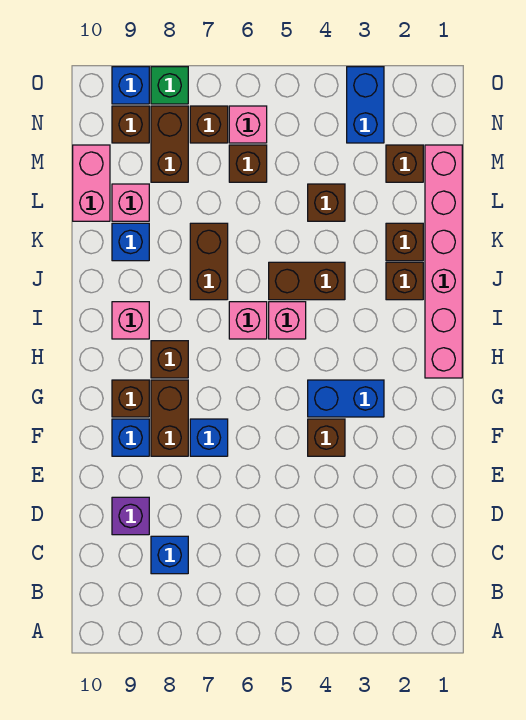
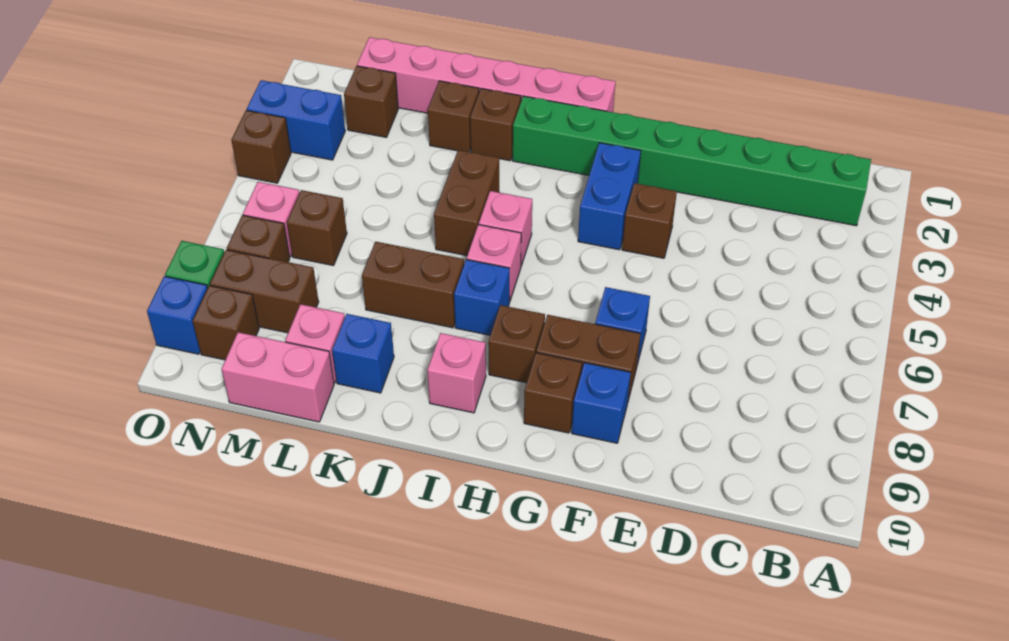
none -> green brick B2:I2 level 1
blue brick C8 level 1 -> blue brick I7 level 1
purple brick D9 level 1 -> none
brown brick L4 level 1 -> brown brick O4 level 1

